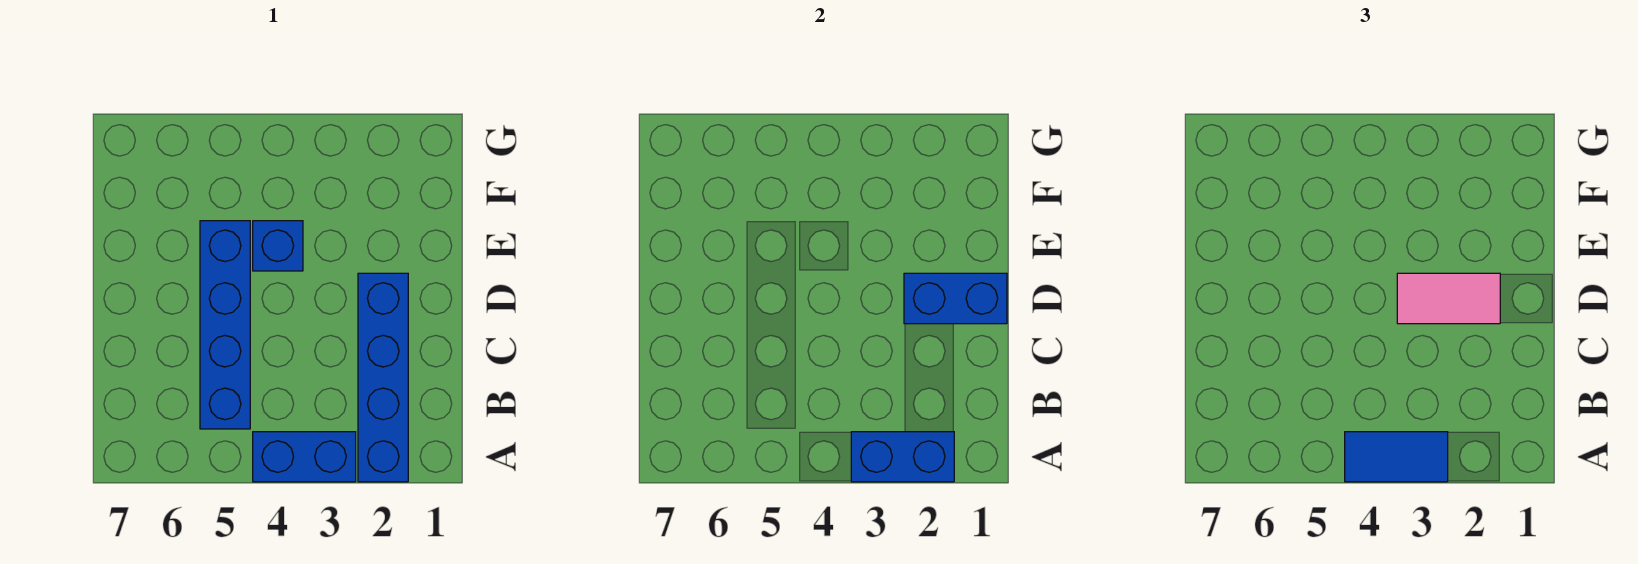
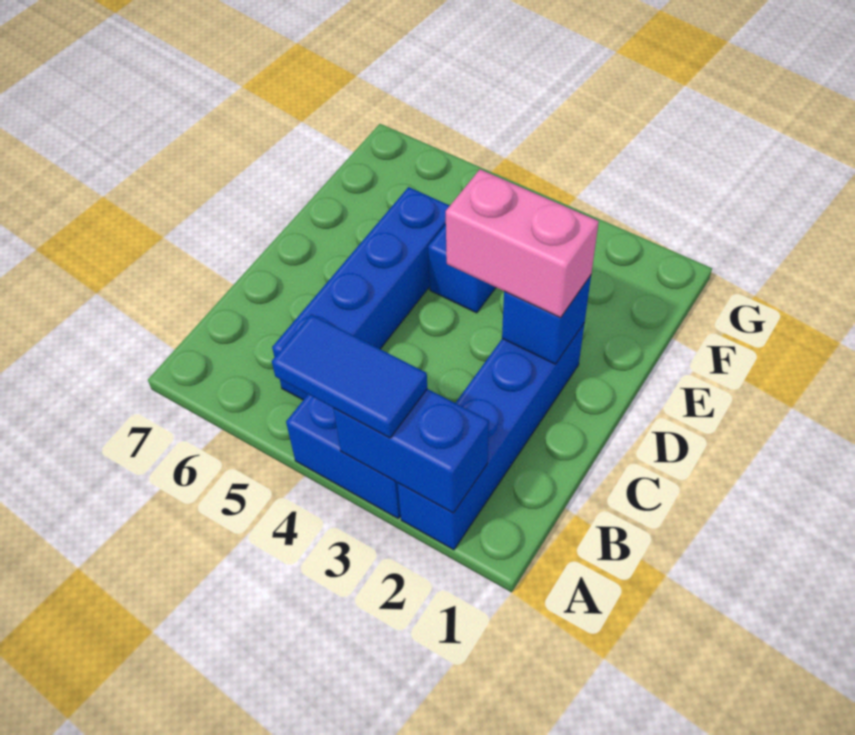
blue brick D1:D2 level 2 -> blue brick D2 level 2
pink tile D2:D3 level 3 -> pink brick D2:D3 level 3

